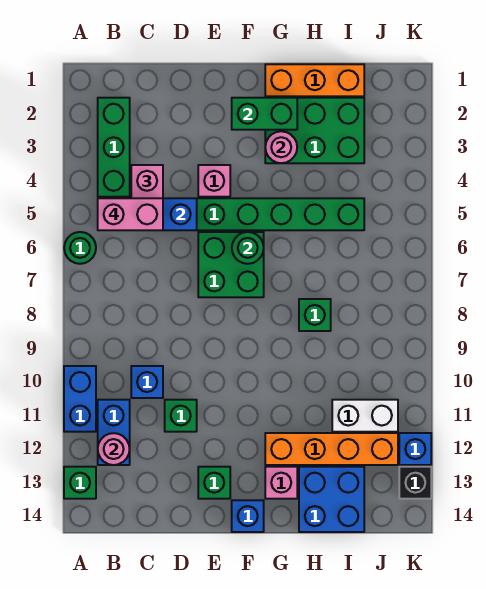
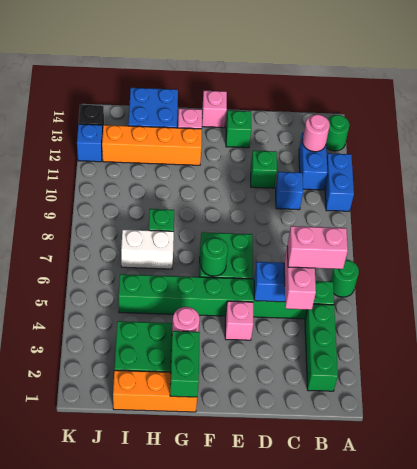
green brick A13 level 1 -> green round brick A13 level 1
green brick F2:G2 level 2 -> green brick G1:G2 level 2
blue brick F14 level 1 -> pink brick F14 level 1
white brick I11:J11 level 1 -> white brick H7:I7 level 1

